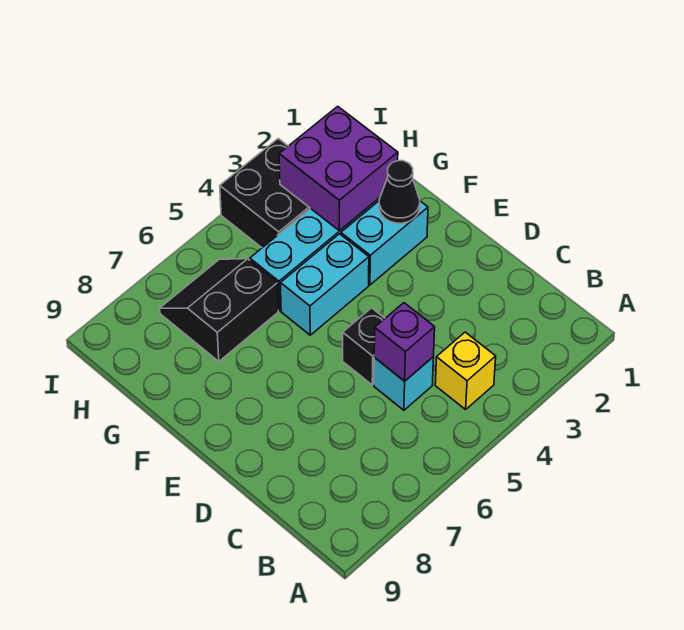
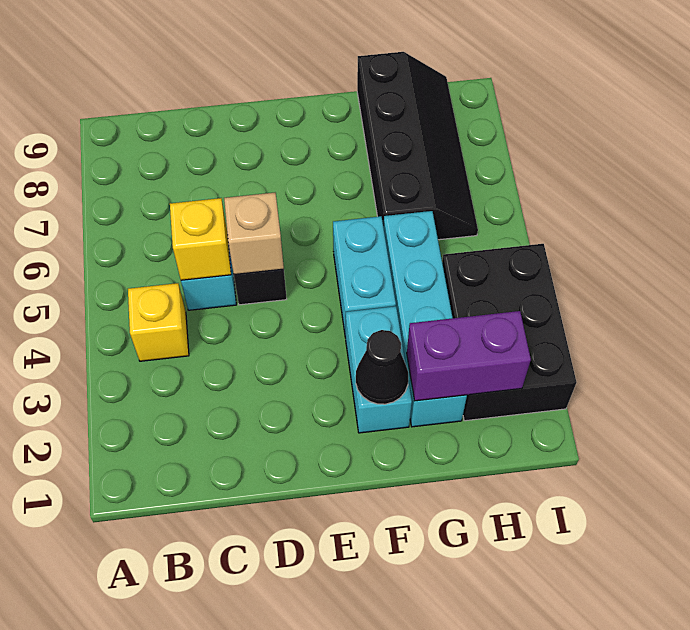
purple brick C5 level 2 -> yellow brick C5 level 2
none -> tan brick D5 level 2
purple brick G2:H3 level 2 -> purple brick G2:H2 level 2
black slope G6:H7 level 1 top G -> black slope G6:H9 level 1 top G
black brick H3:I4 level 1 -> black brick H2:I4 level 1

